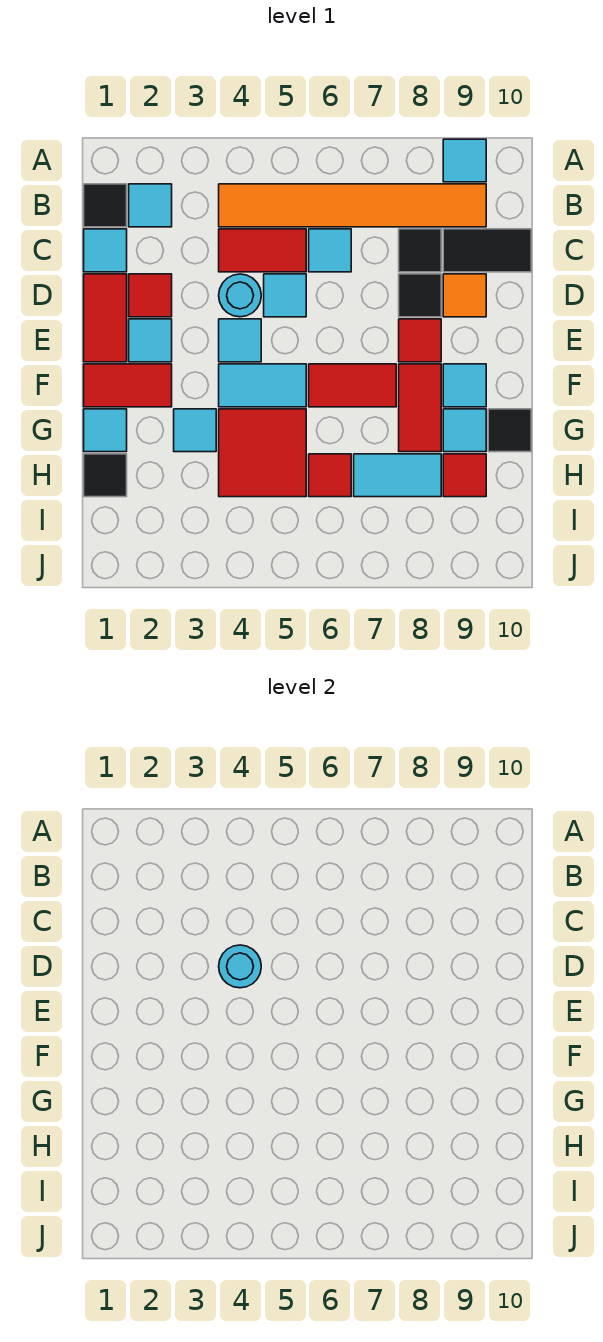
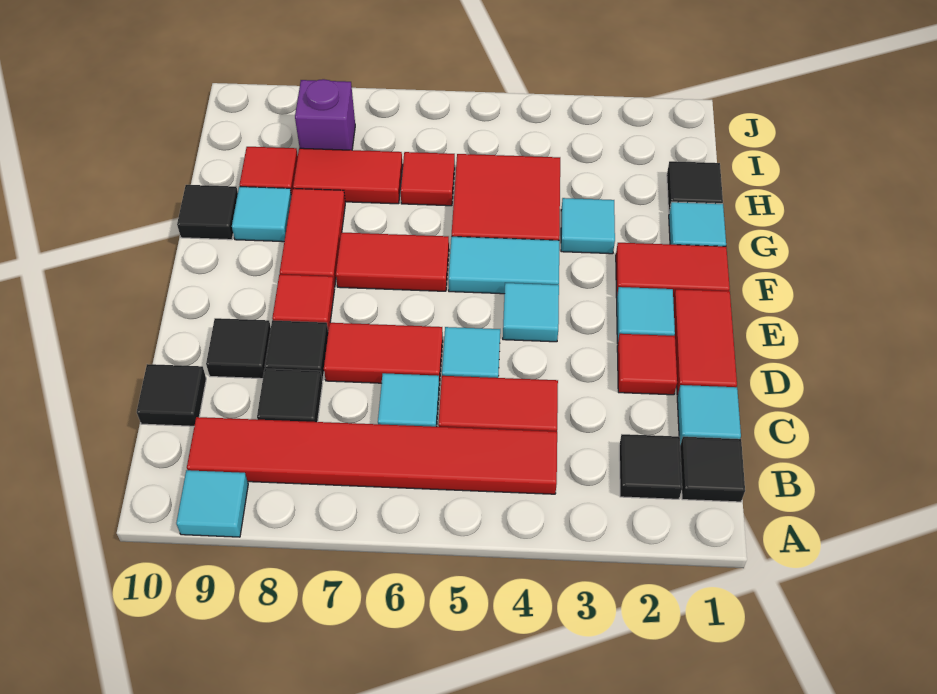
cyan tile B2 level 1 -> black tile B2 level 1
orange tile B4:B9 level 1 -> red tile B4:B9 level 1
black tile C9:C10 level 1 -> black tile C10 level 1
cyan round brick D4 level 1 -> none
cyan round brick D4 level 2 -> none
none -> red tile D6:D7 level 1
orange tile D9 level 1 -> black tile D9 level 1
cyan tile F9 level 1 -> none
cyan tile H7:H8 level 1 -> red tile H7:H8 level 1
none -> purple brick I8 level 1

